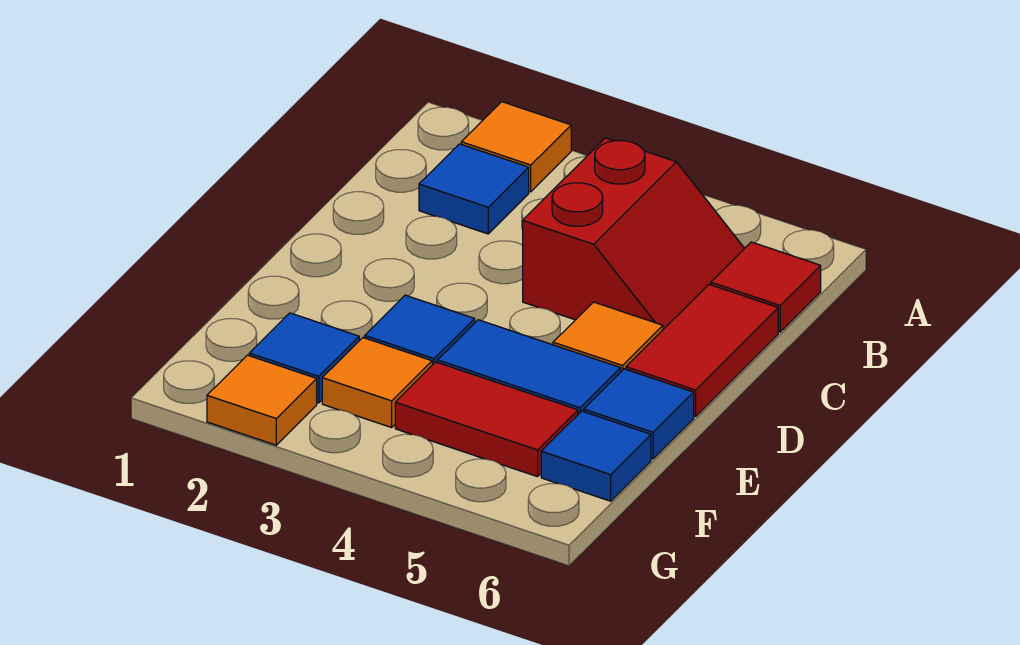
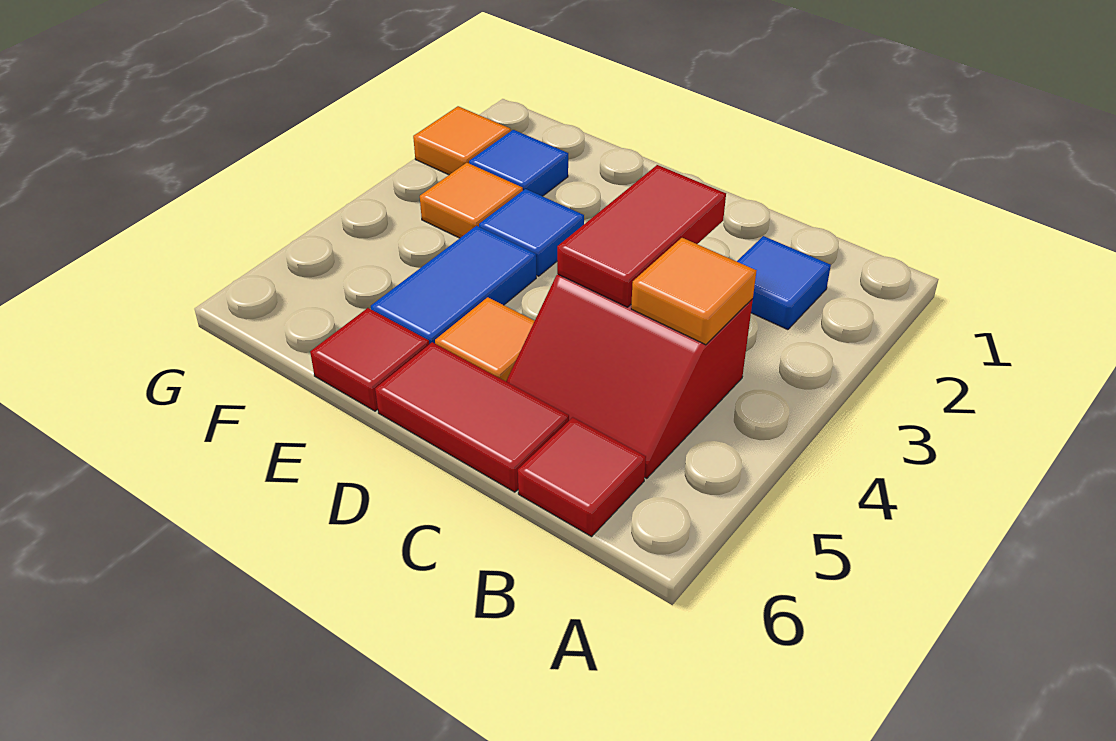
orange tile A2 level 1 -> orange tile B4 level 2
blue tile E6 level 1 -> red tile E6 level 1
red tile F4:F5 level 1 -> red tile C3:C4 level 2
blue tile F6 level 1 -> none

